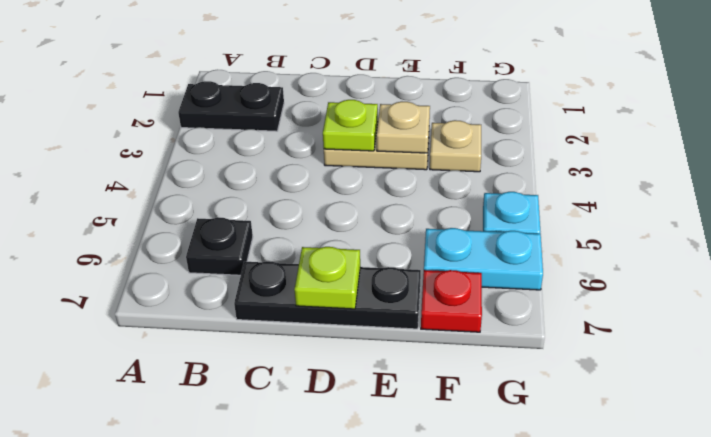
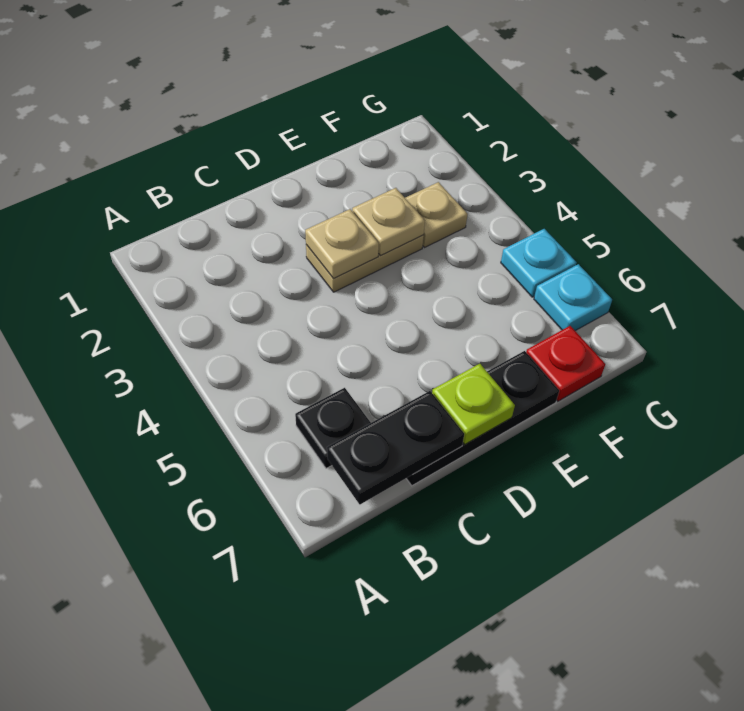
black plate A2:B2 level 1 -> black plate B7:C7 level 2
lime plate D3 level 2 -> tan plate D3 level 2
cyan plate F6:G6 level 1 -> cyan plate G6 level 1

